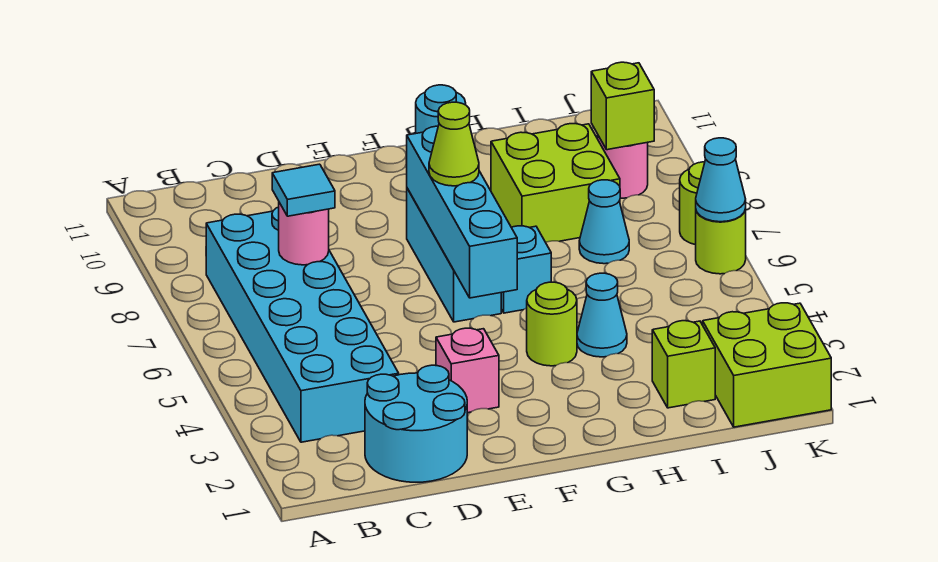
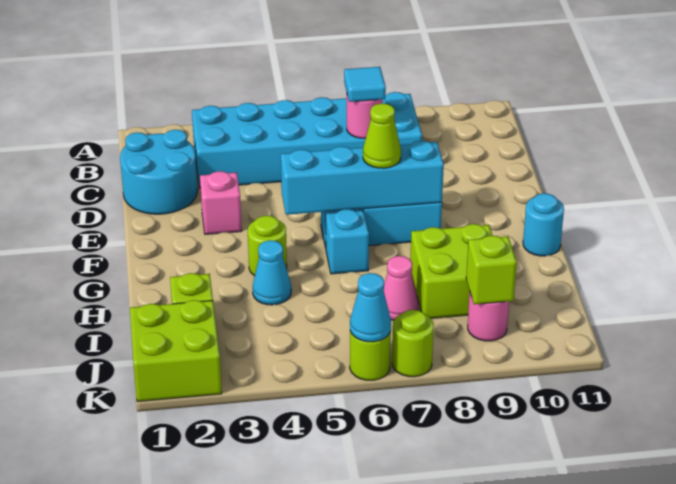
cyan cone I7 level 1 -> pink cone I7 level 1

